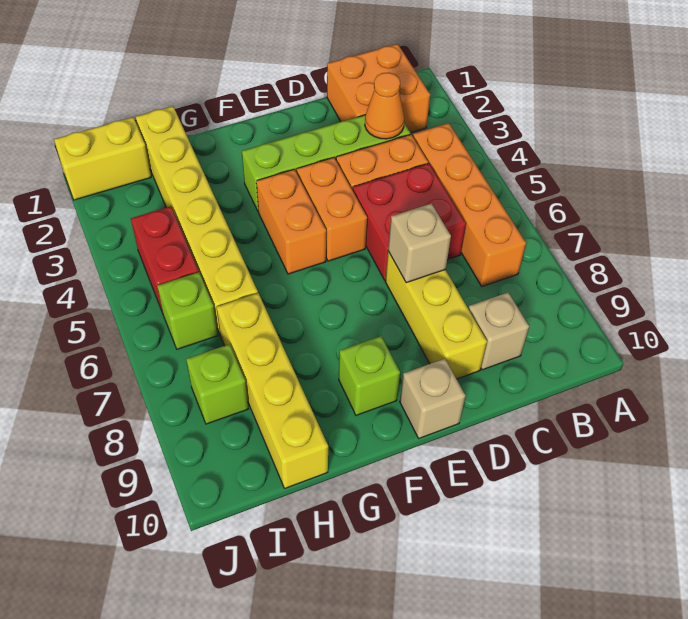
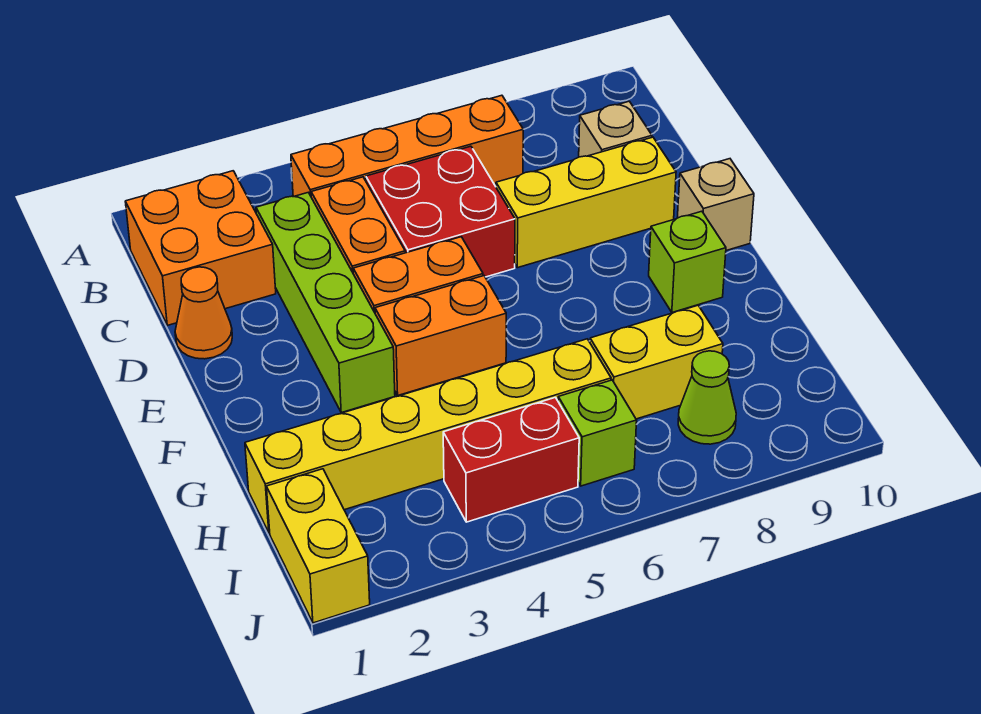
orange cone C3 level 2 -> orange cone D1 level 1
tan brick D7 level 2 -> none
yellow brick H7:H10 level 1 -> yellow brick H7:H8 level 1
lime brick I8 level 1 -> lime cone I8 level 1

